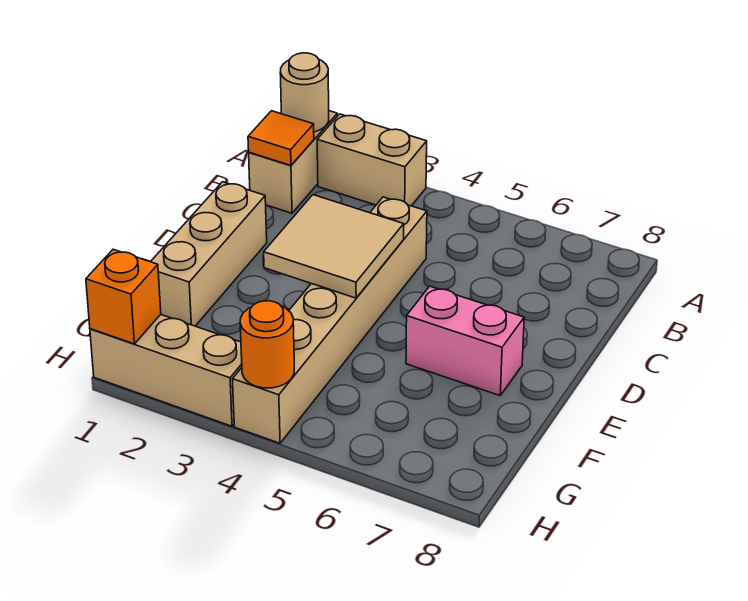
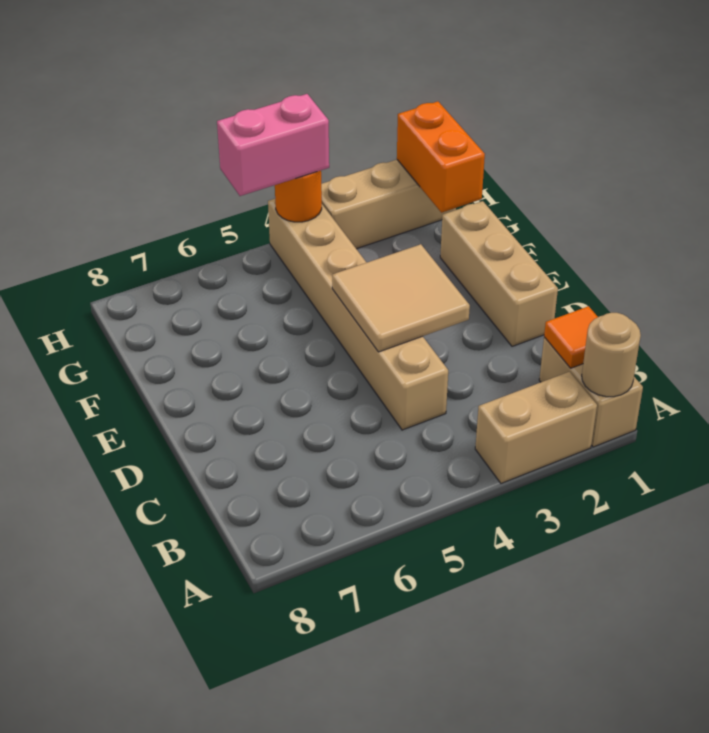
pink brick E6:E7 level 1 -> pink brick H4:H5 level 3
orange brick H1 level 2 -> orange brick G1:H1 level 2

